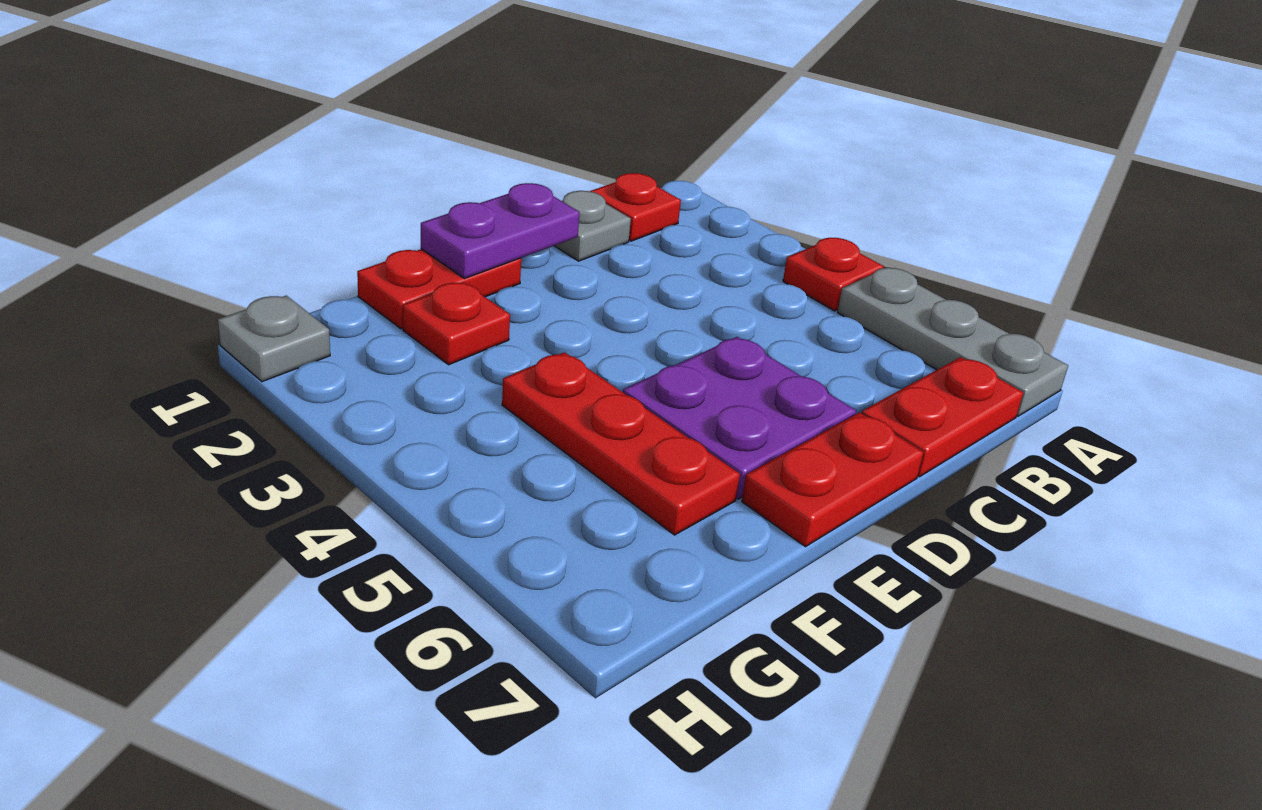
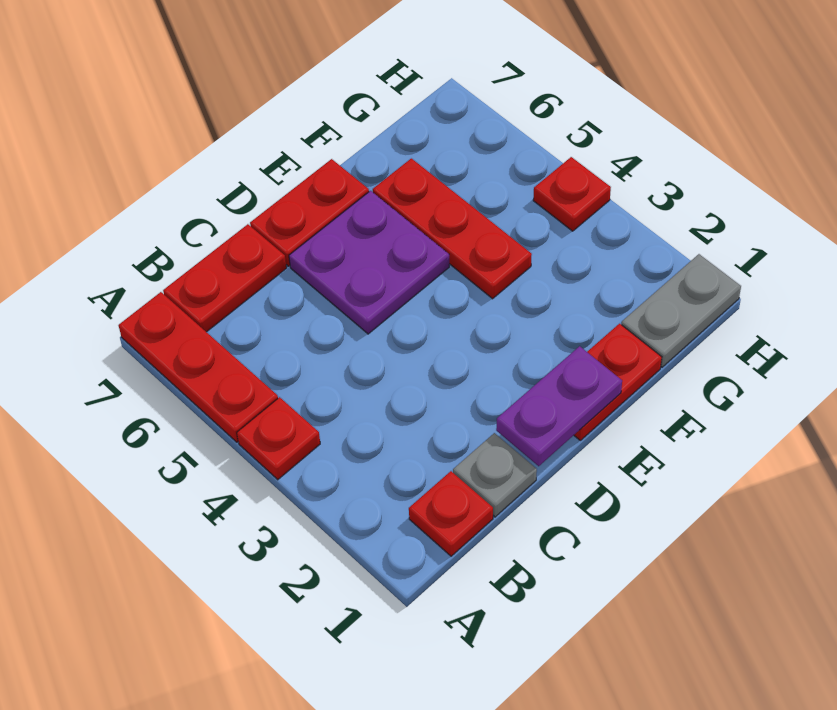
grey plate A5:A7 level 1 -> red plate A5:A7 level 1
red plate F2 level 1 -> red plate H4 level 1
grey plate H1 level 1 -> grey plate G1:H1 level 1

